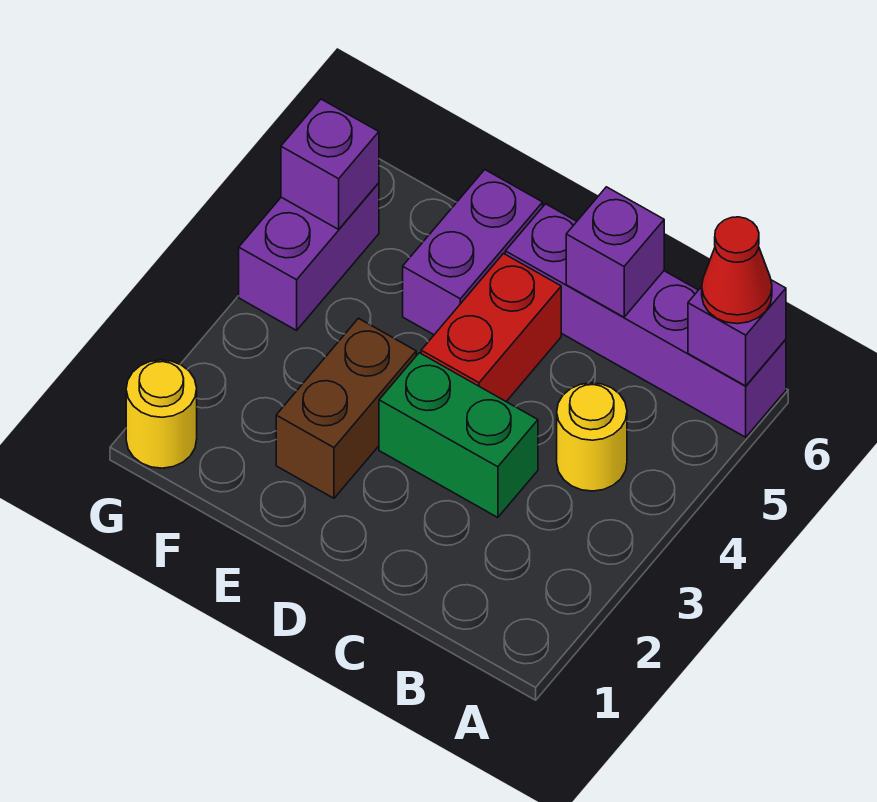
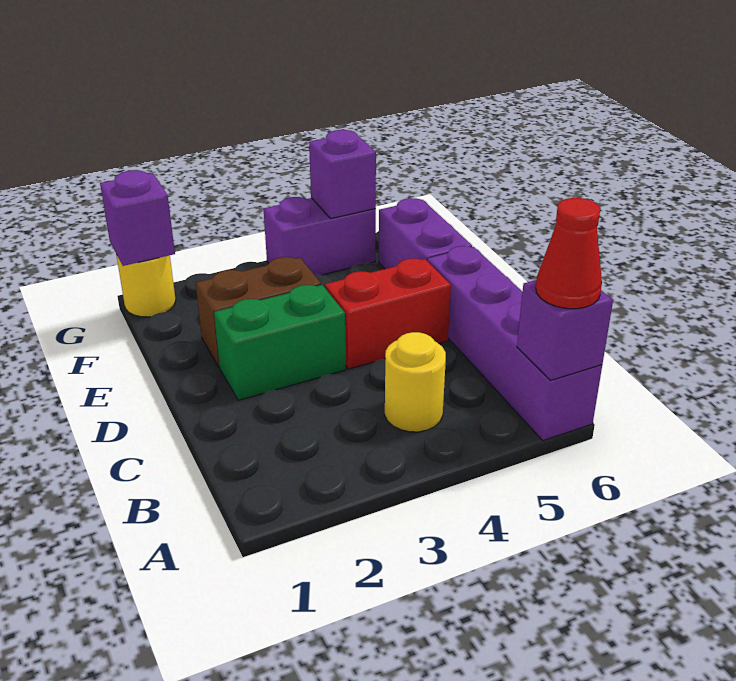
green brick C3:D3 level 1 -> green brick D2:D3 level 1
purple brick C6 level 2 -> purple brick G1 level 2
purple brick E5:E6 level 1 -> purple brick E6:F6 level 1

